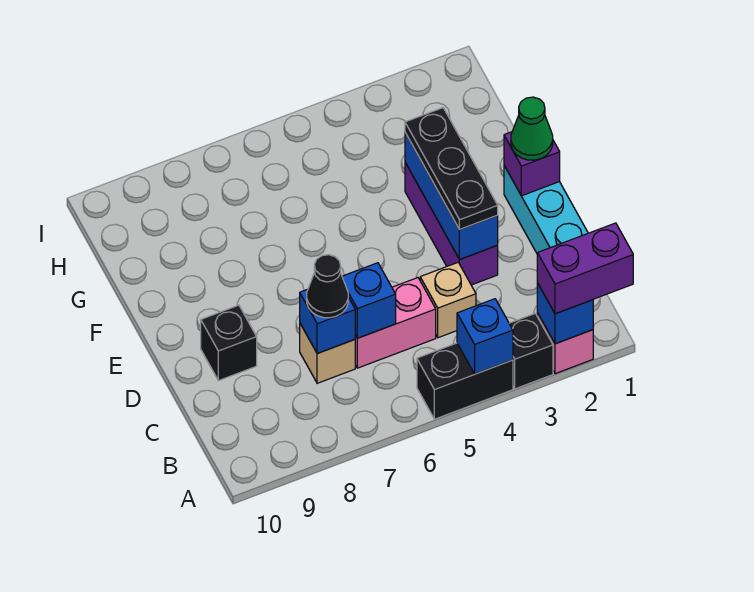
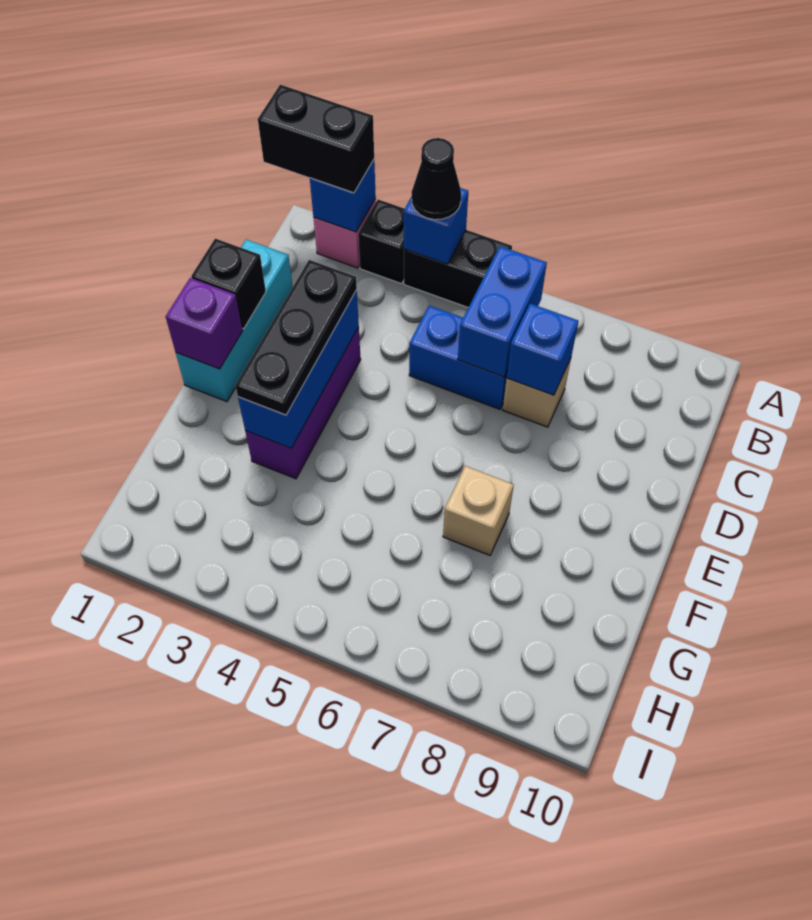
purple brick A1:A2 level 3 -> black brick A1:A2 level 3
tan brick C4 level 1 -> tan brick F7 level 1
pink brick C5:C6 level 1 -> blue brick C5:C6 level 1
blue brick C6 level 2 -> blue brick B6:C6 level 2
black cone C7 level 3 -> black cone A4 level 3
black brick D9 level 1 -> black brick D1 level 2
green cone E1 level 3 -> none

